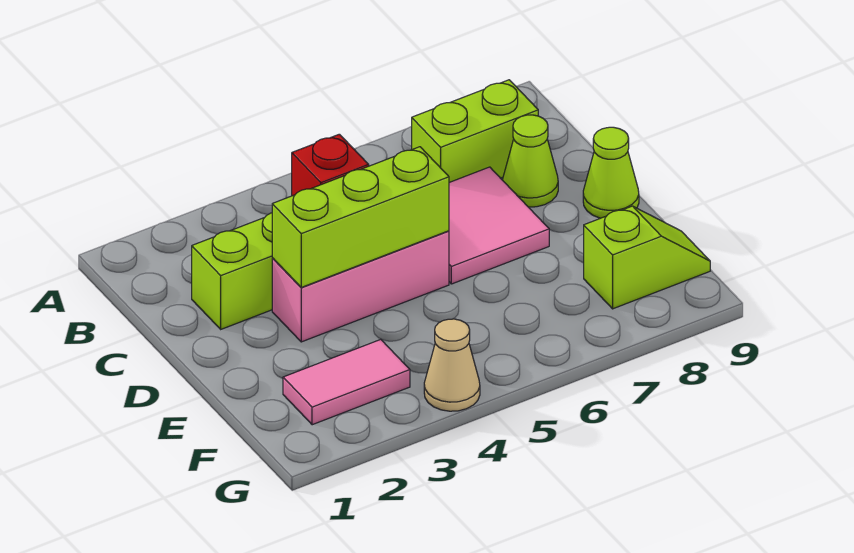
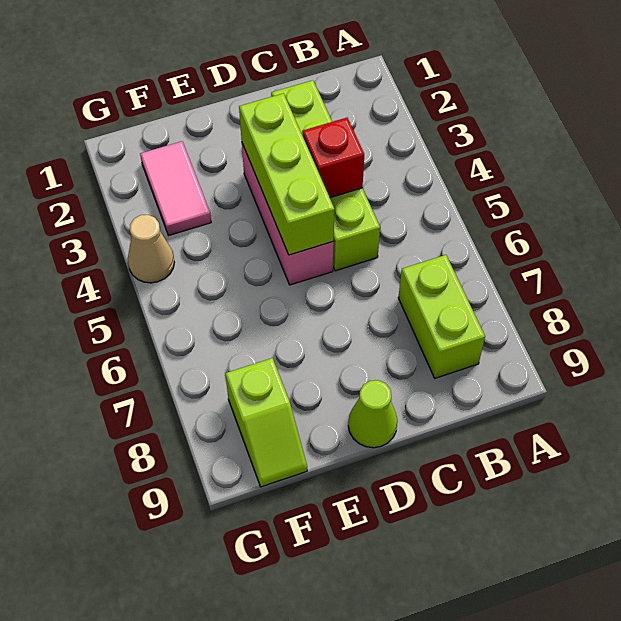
pink tile C6:D7 level 1 -> none
lime cone C8 level 1 -> none

